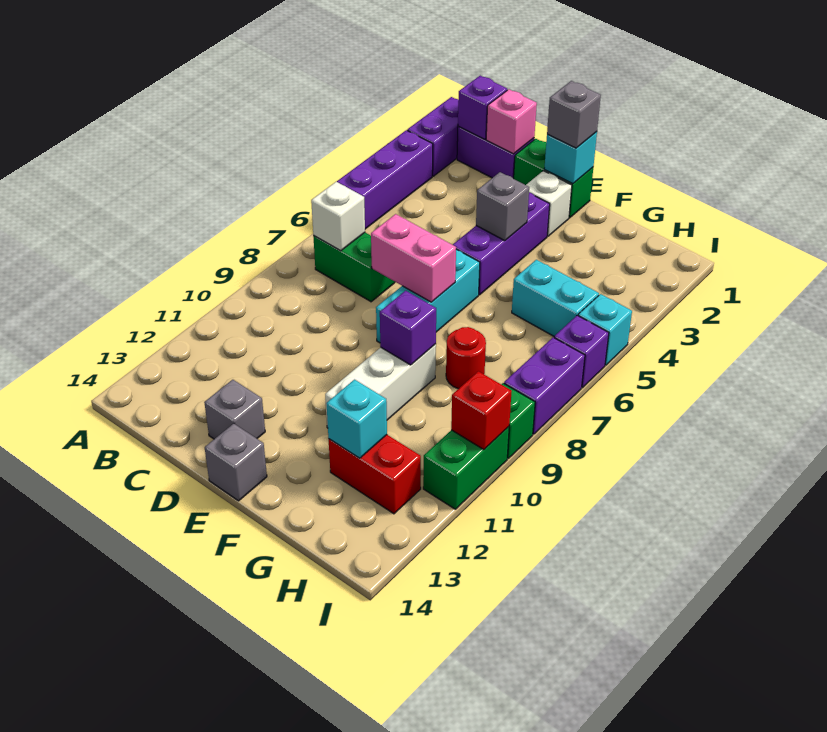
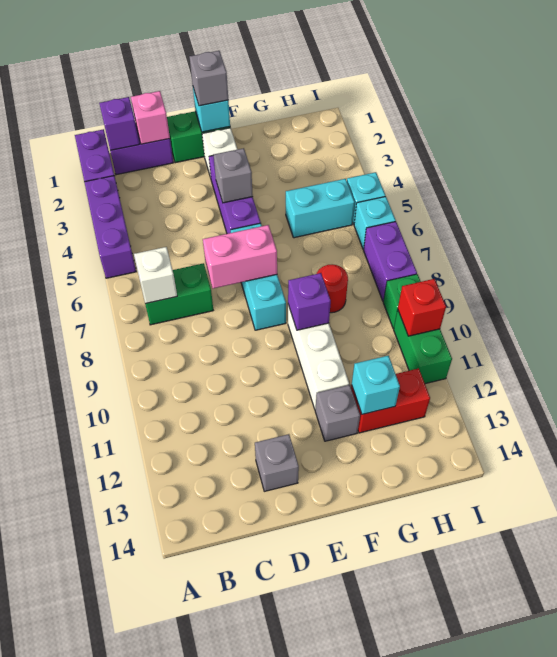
grey brick E14 level 1 -> grey brick F12 level 1
purple brick I6 level 1 -> cyan brick I6 level 1

